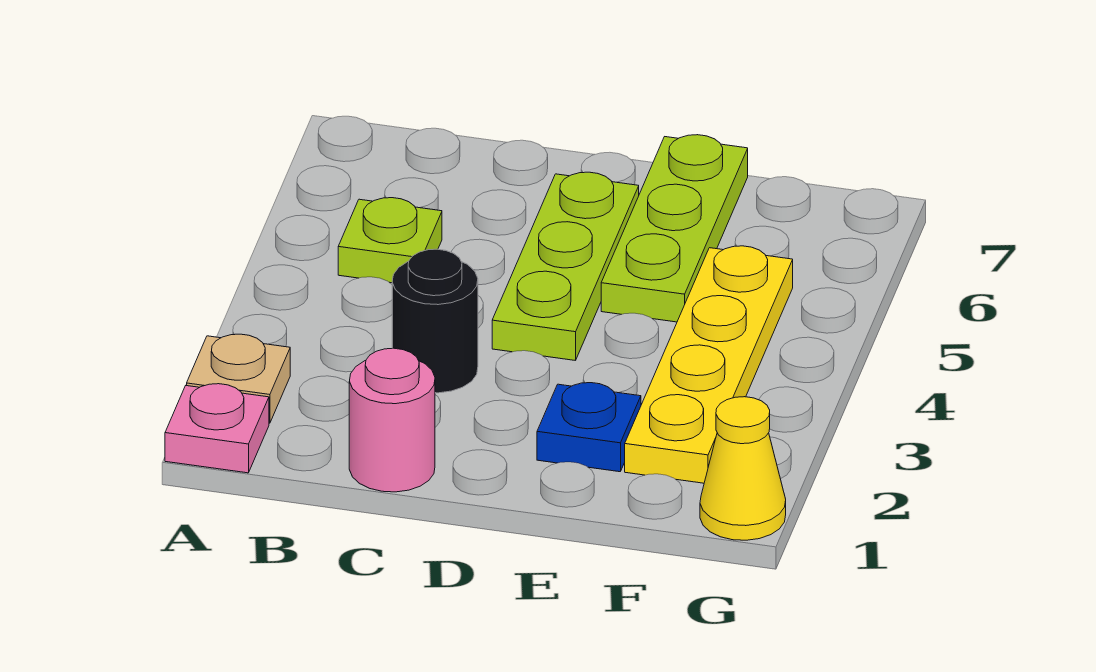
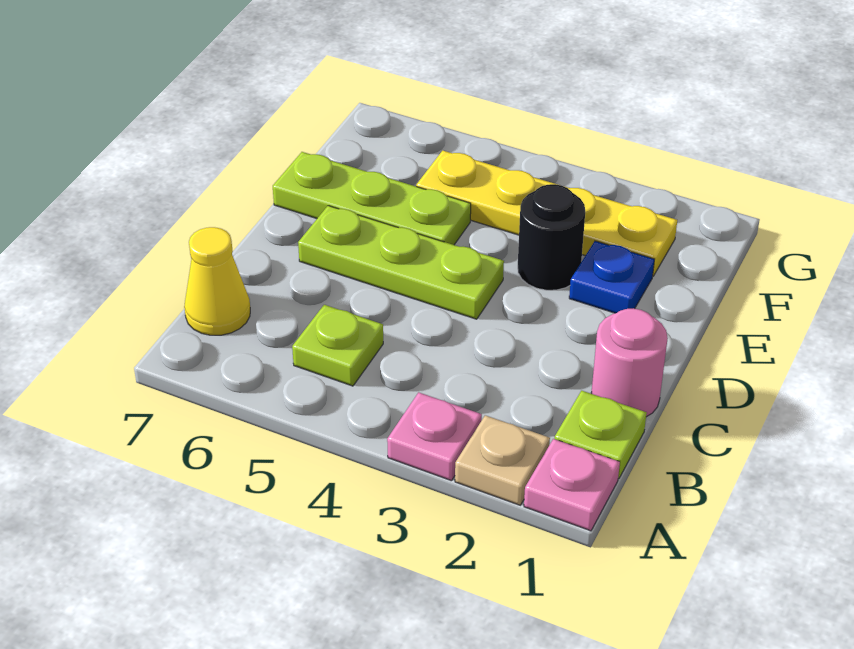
none -> pink plate A3 level 1
none -> lime plate B1 level 1
black round brick C3 level 1 -> black round brick E3 level 1
yellow cone G1 level 1 -> yellow cone B7 level 1

